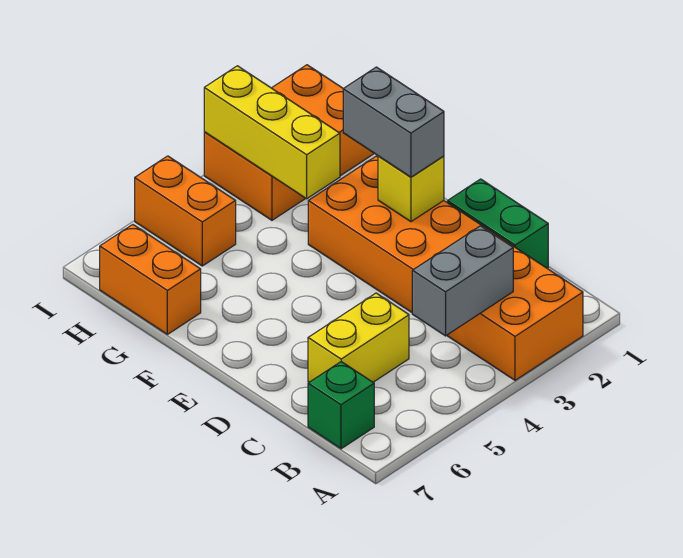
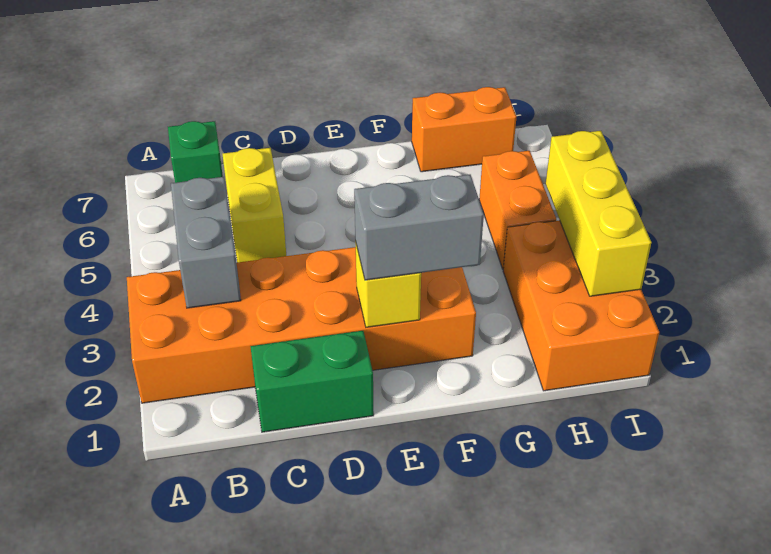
yellow brick G3:I3 level 2 -> yellow brick I2:I4 level 2
orange brick H5:I5 level 1 -> orange brick H4:H5 level 1

